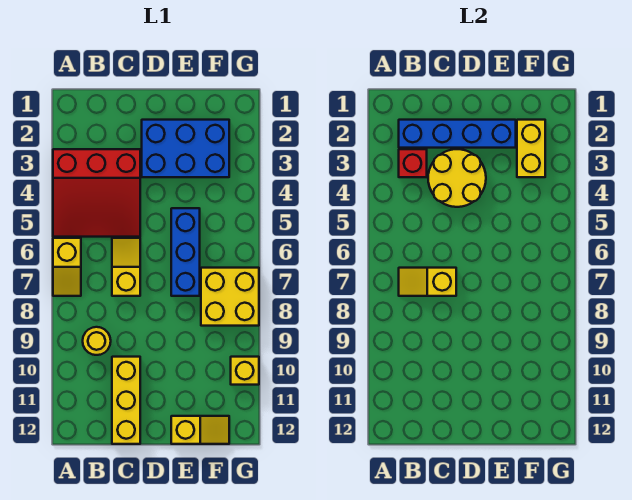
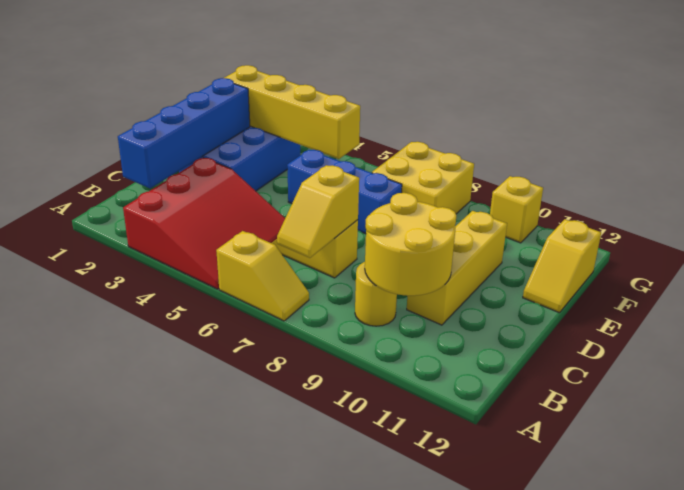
red brick B3 level 2 -> none
yellow round brick C3:D4 level 2 -> yellow round brick B9:C10 level 2
yellow brick C10:C12 level 1 -> yellow brick C10:E10 level 1
yellow slope E12:F12 level 1 top E -> yellow slope E12:F12 level 1 top F
yellow brick F2:F3 level 2 -> yellow brick F2:F5 level 2

